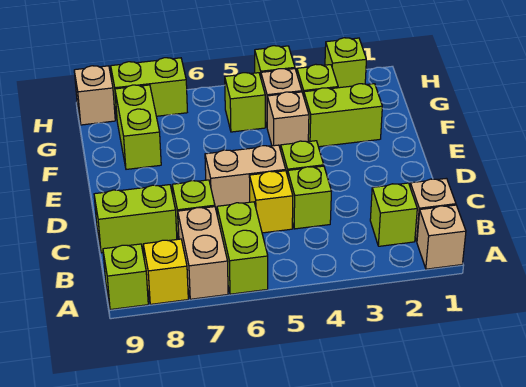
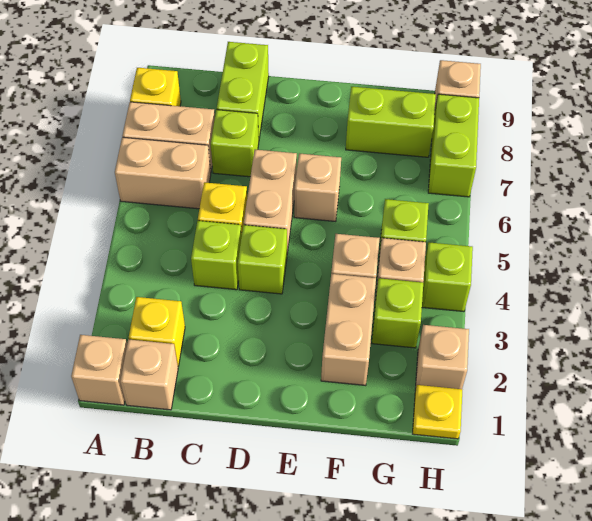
lime brick A6:B6 level 1 -> tan brick A6:B6 level 1
lime brick A9 level 1 -> none
lime brick B2 level 1 -> yellow brick B2 level 1
none -> tan brick E6 level 1
lime brick F2:F3 level 1 -> tan brick F2:F3 level 1
none -> yellow plate H1 level 1
lime brick H2 level 1 -> tan brick H2 level 1

